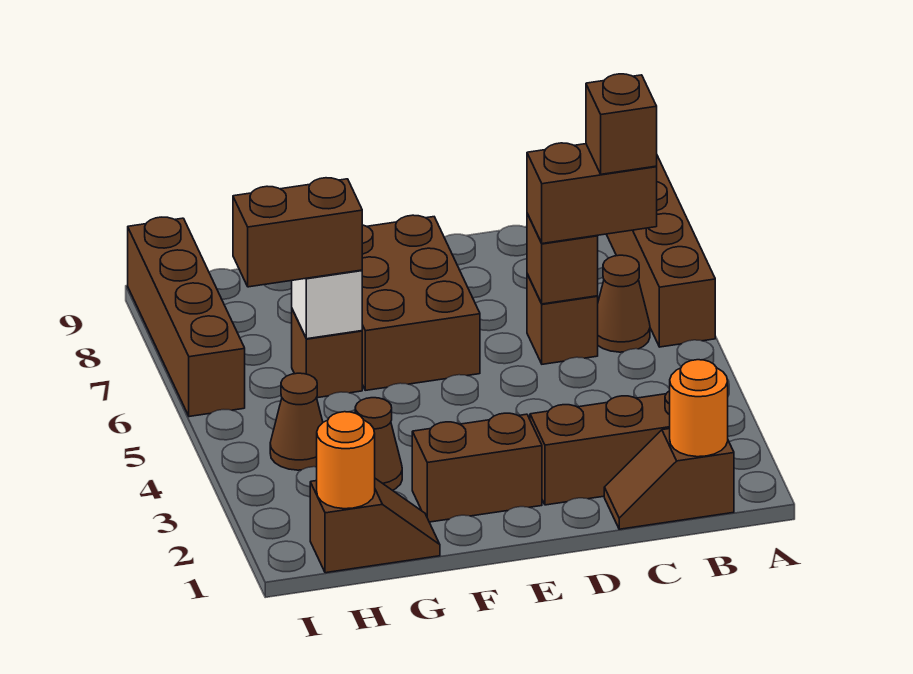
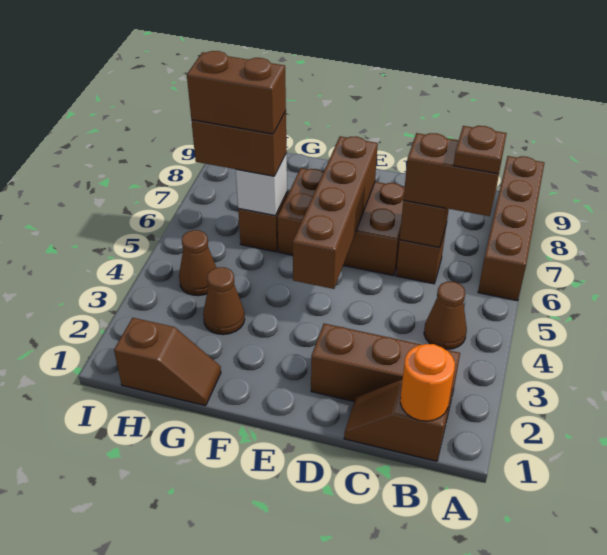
brown cone B6 level 1 -> brown cone B4 level 1
brown brick B6 level 4 -> brown plate B6 level 4
brown brick E2:F2 level 1 -> brown brick G6:H6 level 4
brown brick E6:F8 level 1 -> brown brick D6:F7 level 1
orange round brick H1 level 2 -> none
brown brick I6:I9 level 1 -> brown brick E4:E7 level 2

